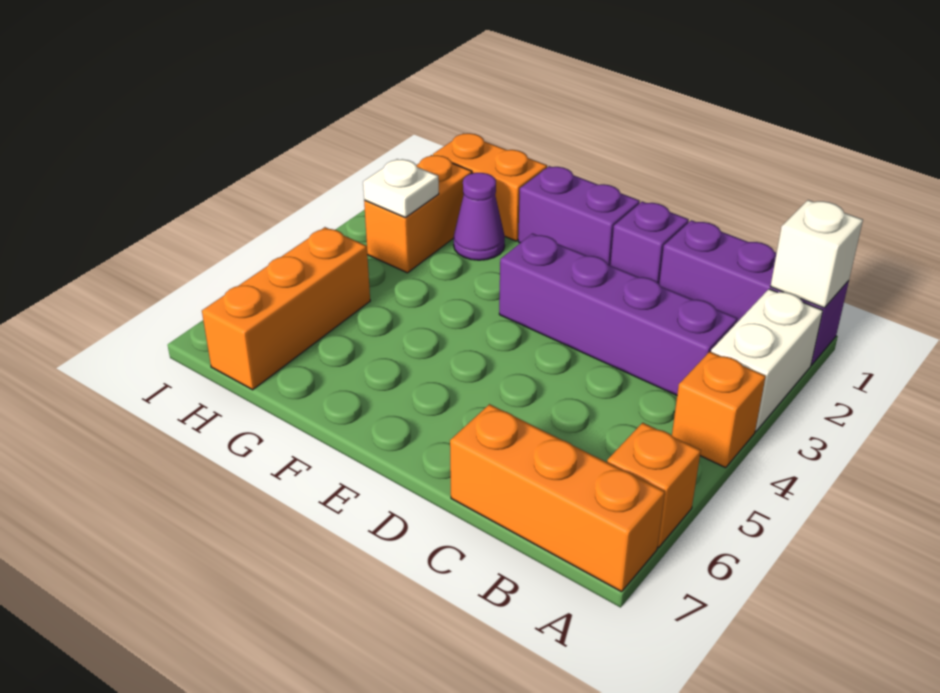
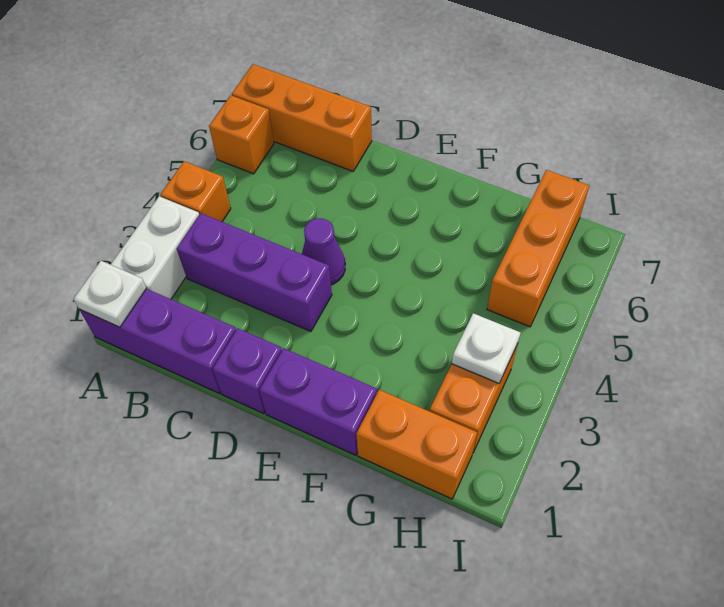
white brick A1 level 2 -> white plate A1 level 2
purple brick B3:E3 level 1 -> purple brick B3:D3 level 1
purple cone G2 level 1 -> purple cone D4 level 1

